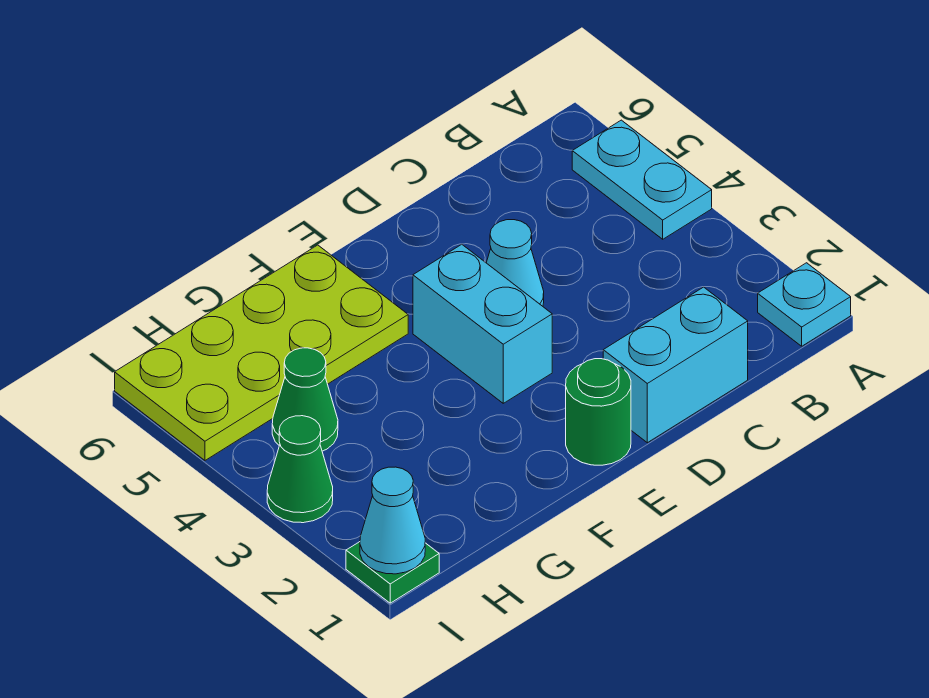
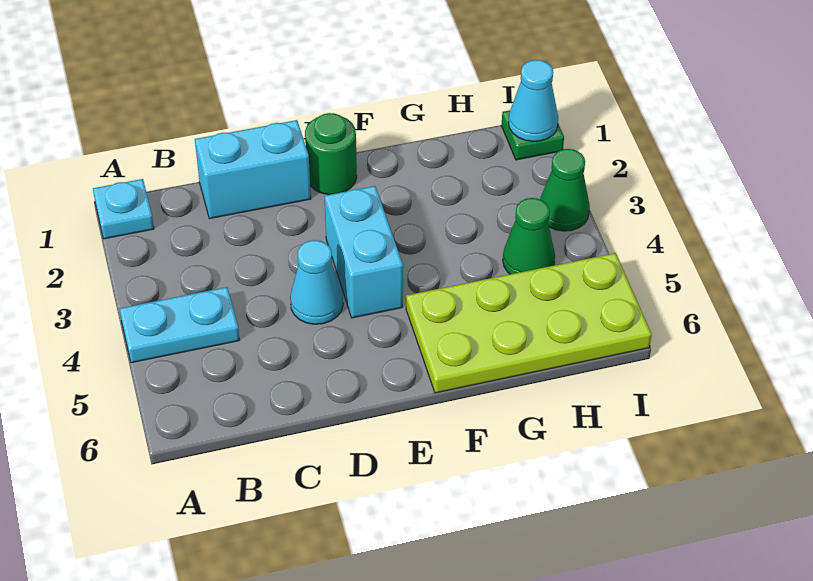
cyan plate A4:A5 level 1 -> cyan plate A4:B4 level 1

